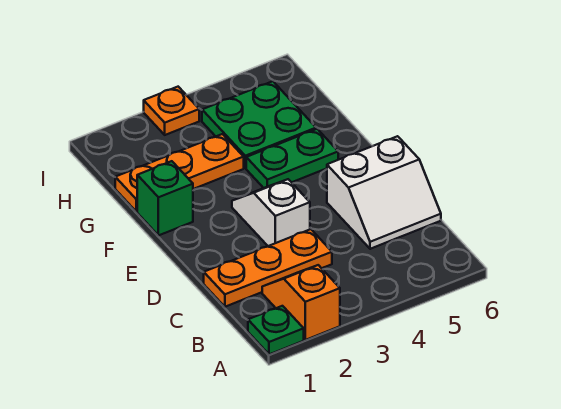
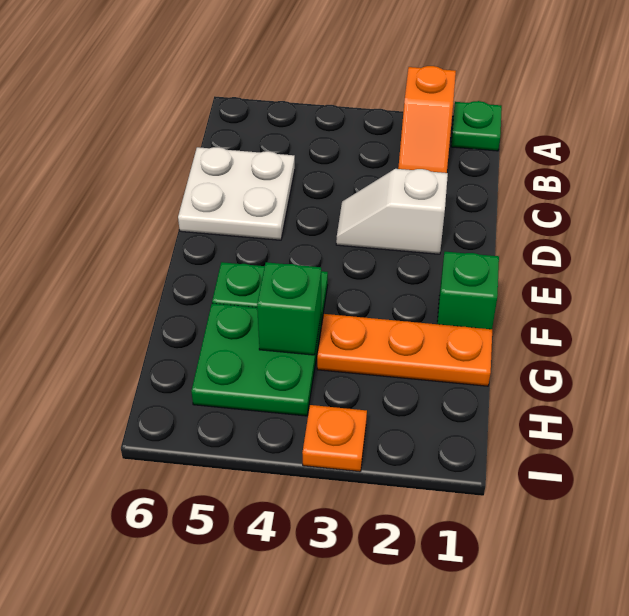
orange plate C1:C3 level 1 -> none
white slope C5:D6 level 1 top D -> white plate C5:D6 level 1
white slope D3:E3 level 1 top D -> white slope D2:D3 level 1 top 2
none -> green brick G4 level 2

